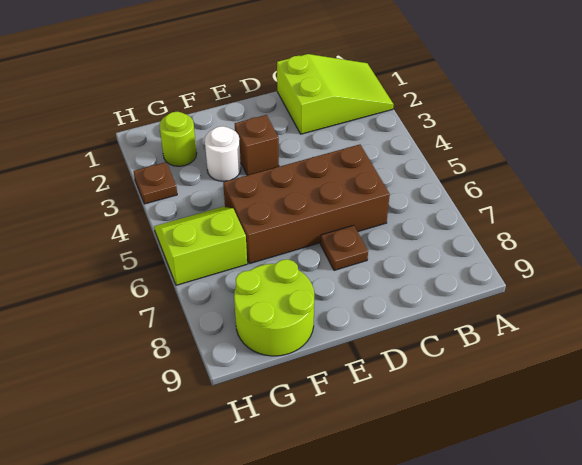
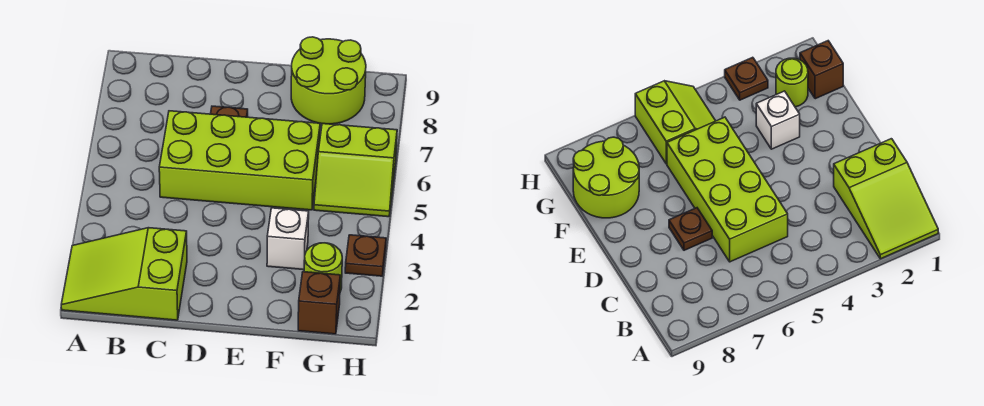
brown brick C5:F6 level 1 -> lime brick C5:F6 level 1
brown brick E3 level 1 -> brown brick G1 level 1
white round brick F3 level 1 -> white brick F3 level 1

